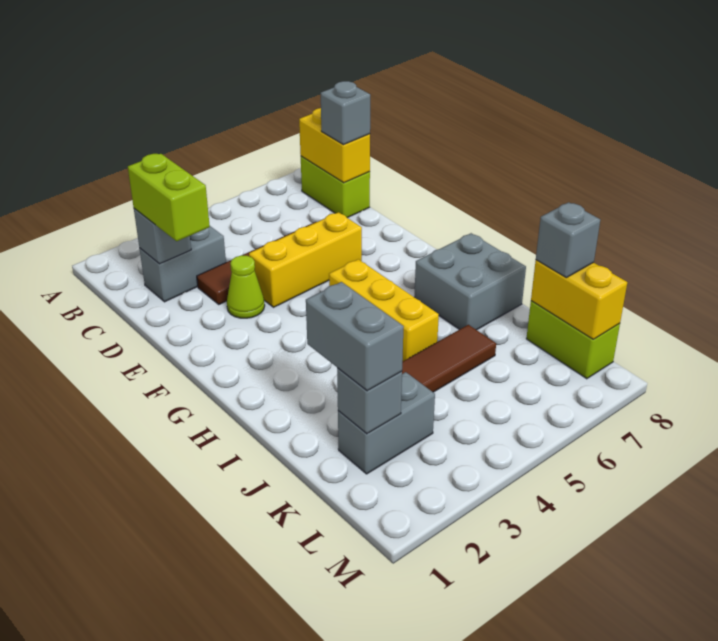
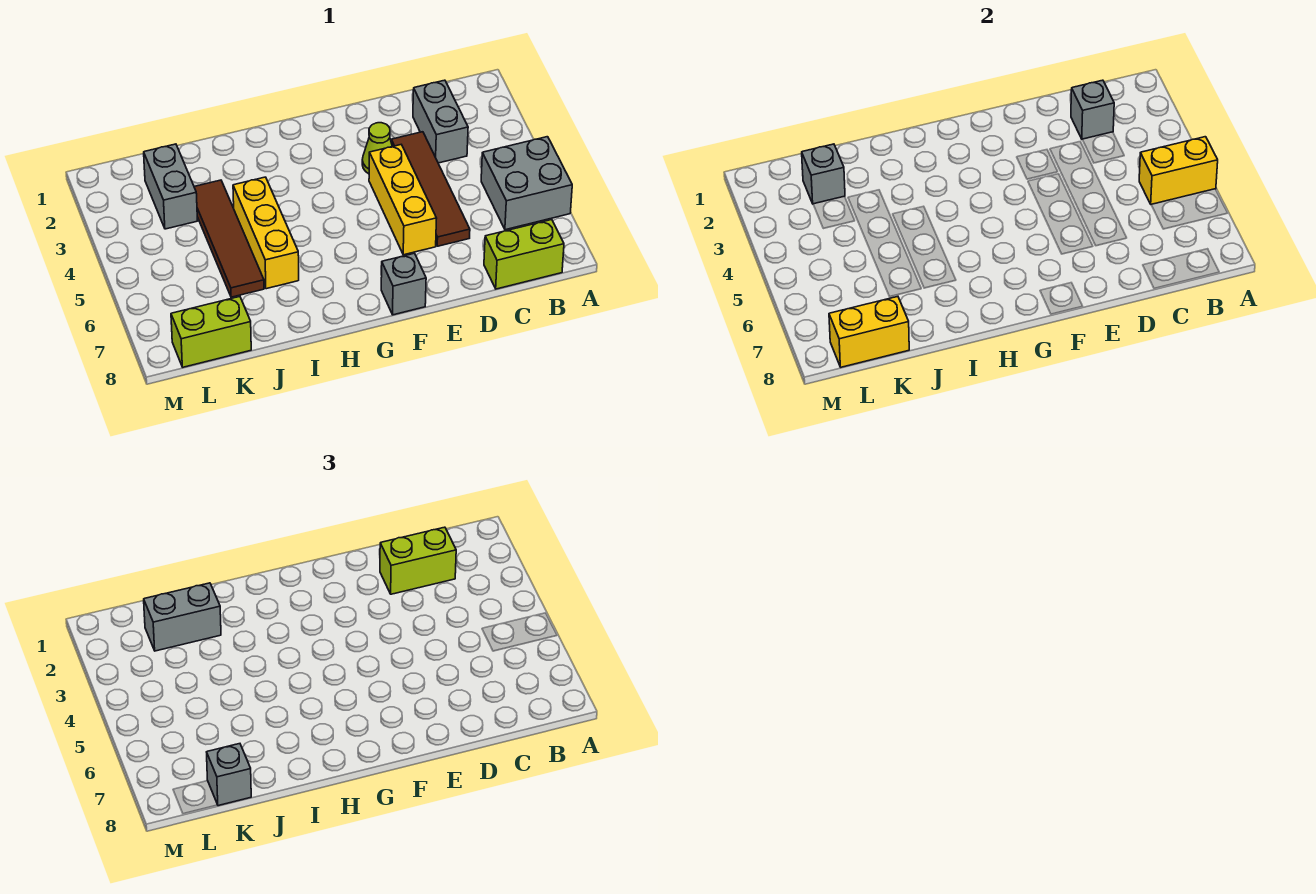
yellow brick B8:C8 level 2 -> yellow brick A5:B5 level 2
grey brick C8 level 3 -> grey brick F8 level 1
yellow brick G5:I5 level 1 -> yellow brick I4:I6 level 1
grey brick H7:I8 level 1 -> grey brick A5:B6 level 1

